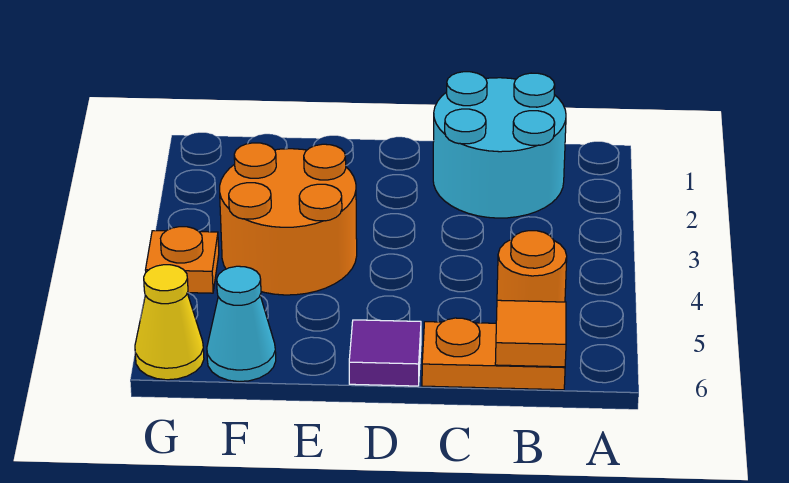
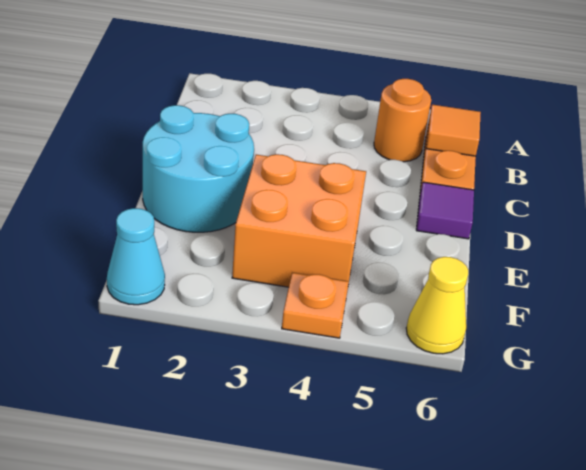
cyan round brick B1:C2 level 1 -> cyan round brick D1:E2 level 1
orange round brick E3:F4 level 1 -> orange brick E3:F4 level 1
cyan cone F6 level 1 -> cyan cone G1 level 1

